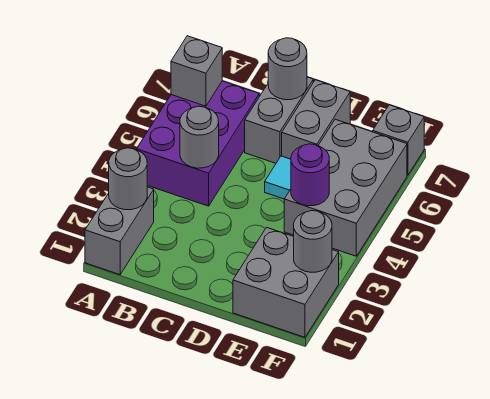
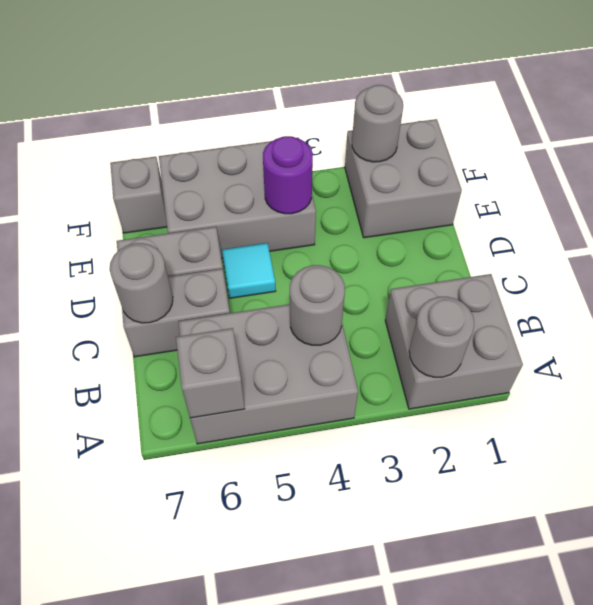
grey brick A1:A2 level 1 -> grey brick A1:B2 level 1
purple brick A4:B6 level 1 -> grey brick A4:B6 level 1

